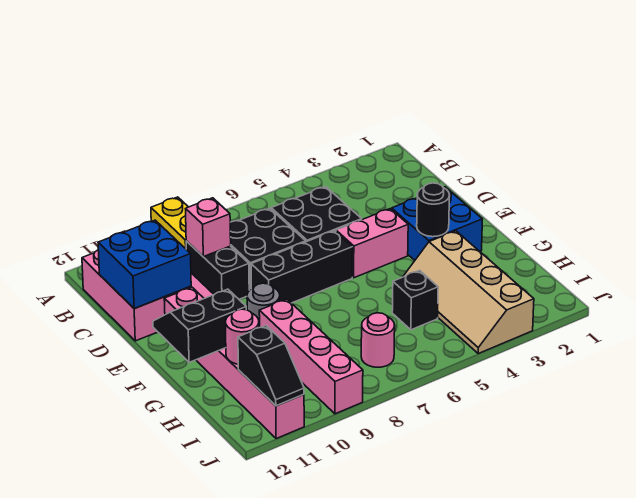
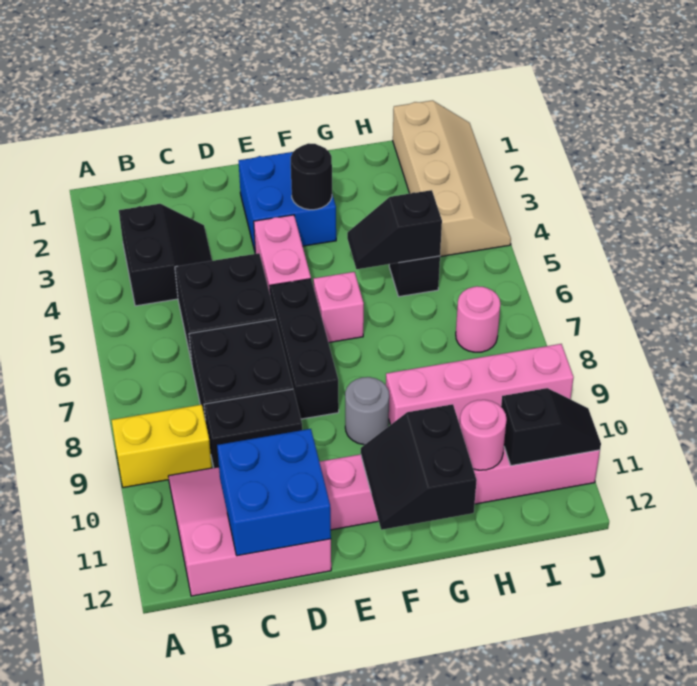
none -> black slope B3:C4 level 1 top B
pink brick C9 level 2 -> pink brick F6 level 1
tan slope G3:J4 level 1 top 3 -> tan slope I1:J4 level 1 top I
none -> black slope G5:H5 level 2 top H

